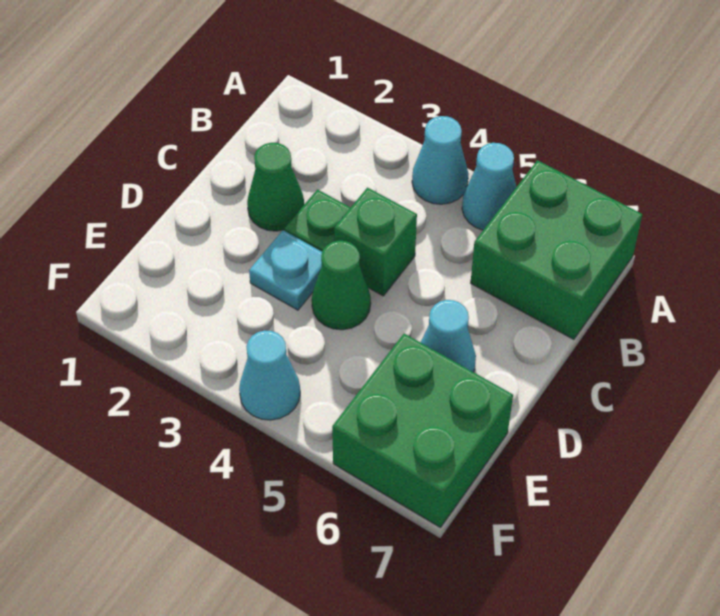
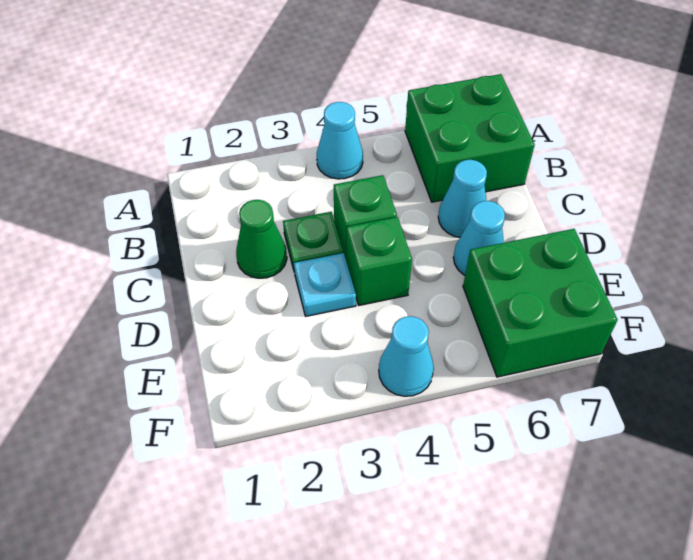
cyan cone A5 level 1 -> cyan cone C6 level 1
green cone D4 level 1 -> green brick D4 level 1

